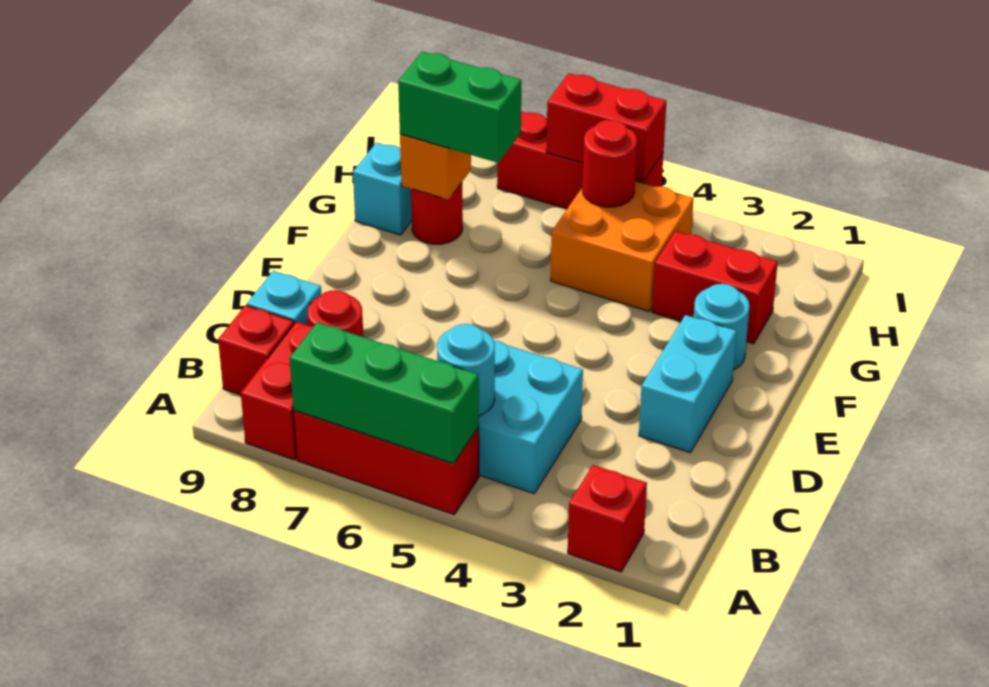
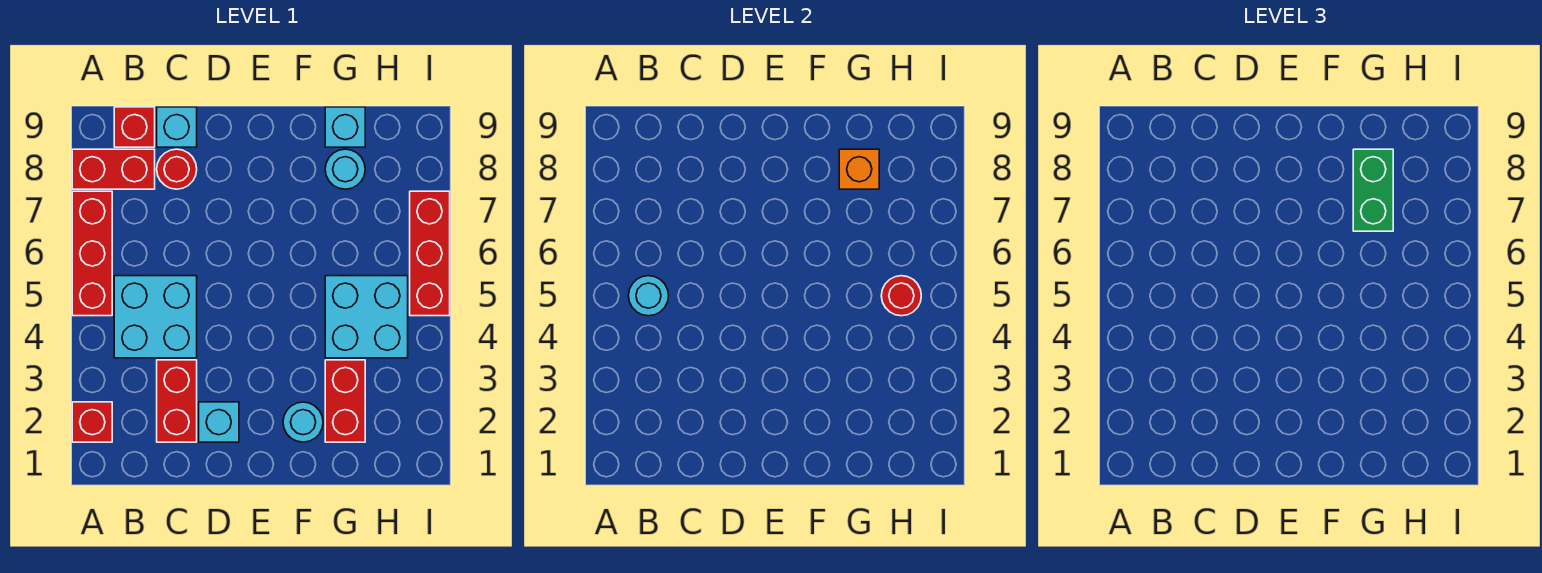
green brick A5:A7 level 2 -> none
cyan brick D2:E2 level 1 -> cyan brick D2 level 1
orange brick G4:H5 level 1 -> cyan brick G4:H5 level 1
red round brick G8 level 1 -> cyan round brick G8 level 1
red brick I5:I6 level 2 -> red brick C2:C3 level 1

